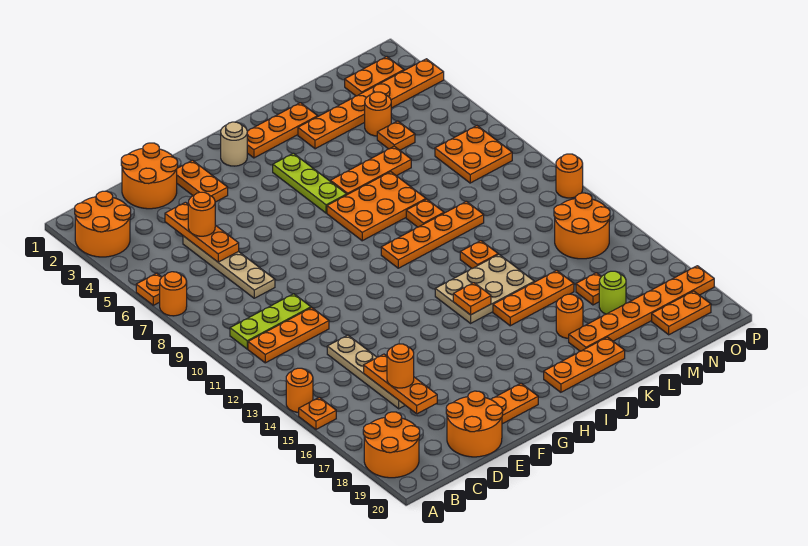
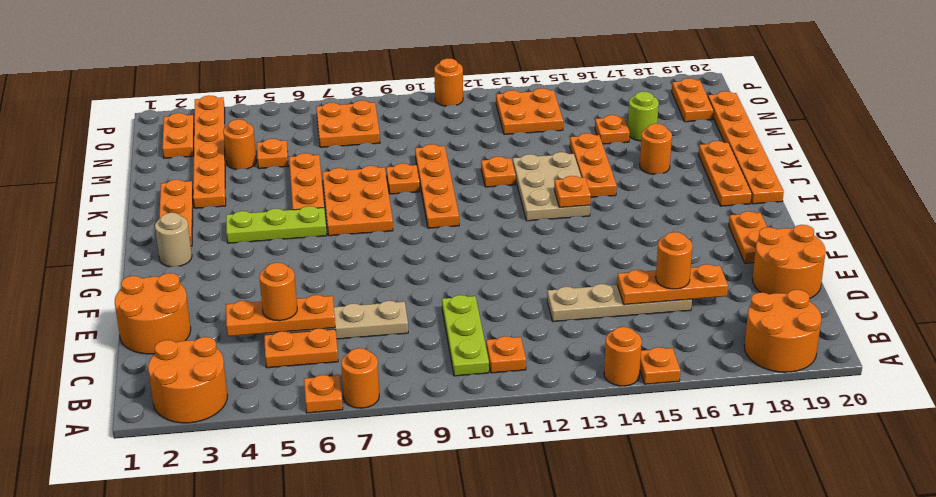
orange plate B11:D11 level 1 -> orange plate B11 level 1
orange plate F2:F3 level 1 -> orange plate C5:C6 level 1
orange plate K18:P18 level 1 -> orange plate I20:N20 level 1
orange round brick N13:O14 level 1 -> orange plate N13:O14 level 1

